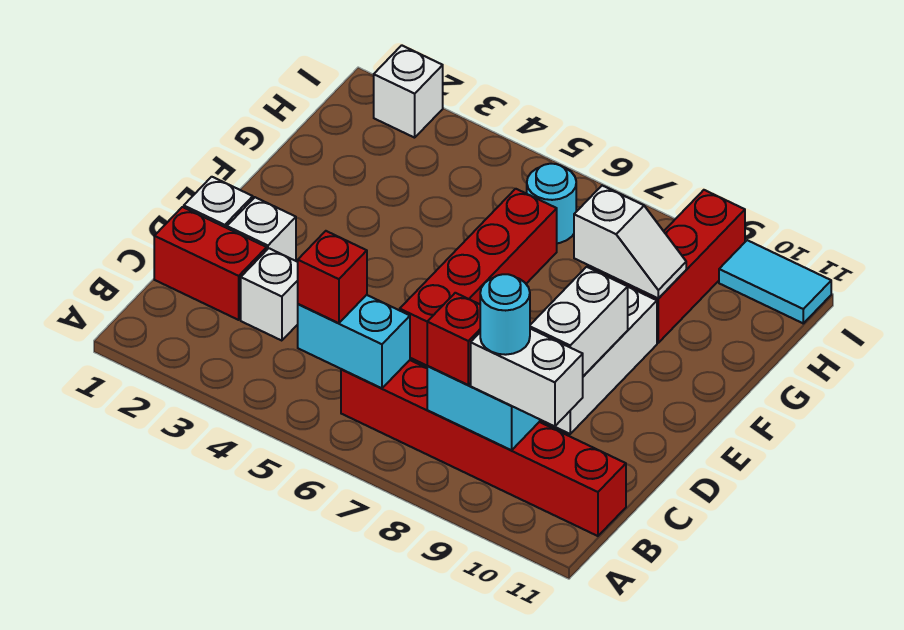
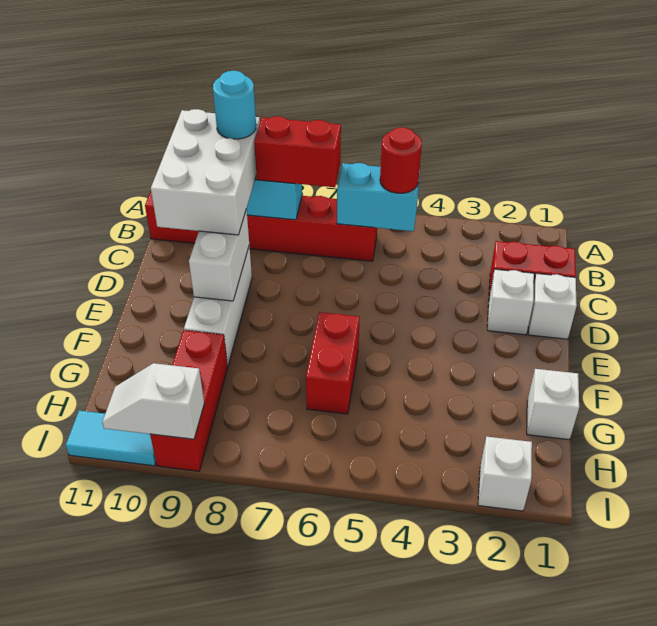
red brick B5 level 3 -> red round brick B5 level 3
red brick B8 level 3 -> red brick B7:B8 level 3
white brick B9:B10 level 3 -> white brick B9:D10 level 3
white brick C3 level 1 -> white brick G1 level 1
red brick D6:G6 level 1 -> red brick F6:G6 level 1
white slope G8:G9 level 2 top 8 -> white slope I9:I10 level 2 top 9
cyan round brick H6 level 1 -> none

